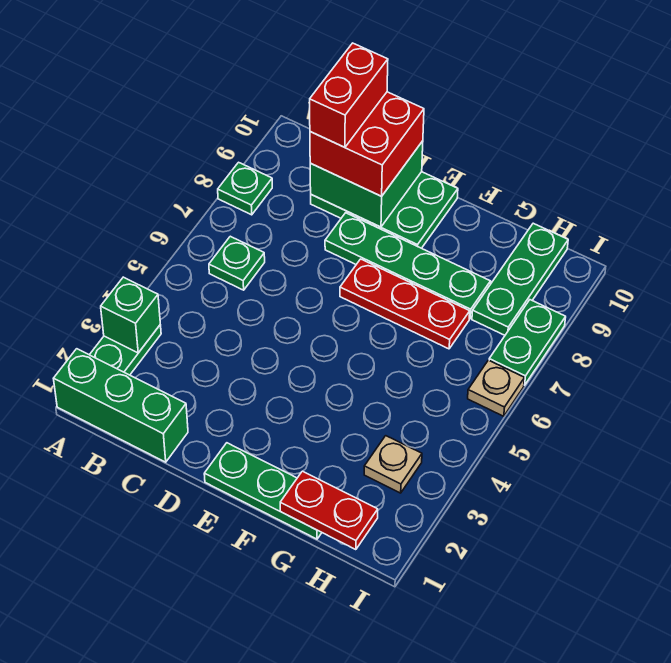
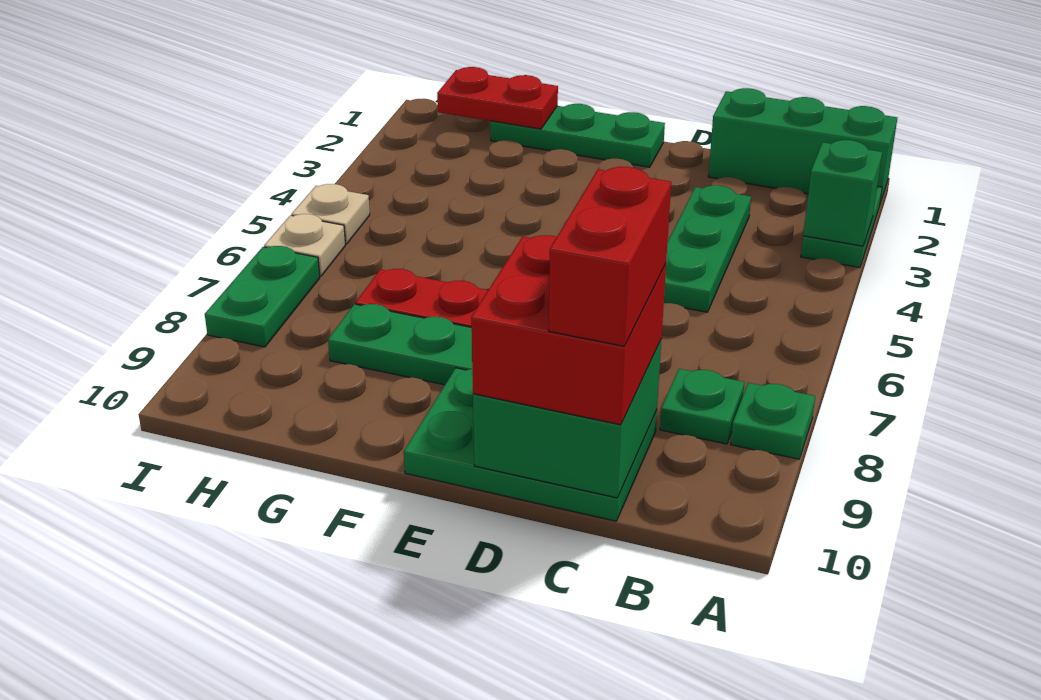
green plate B6 level 1 -> green plate B8 level 1
tan plate H3 level 1 -> tan plate I5 level 1
green plate H8:H10 level 1 -> green plate C3:C5 level 1

